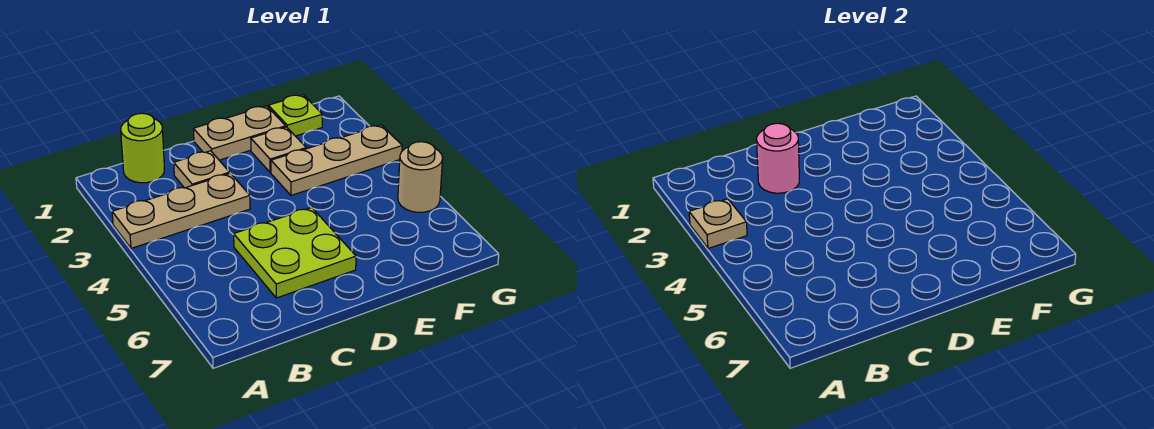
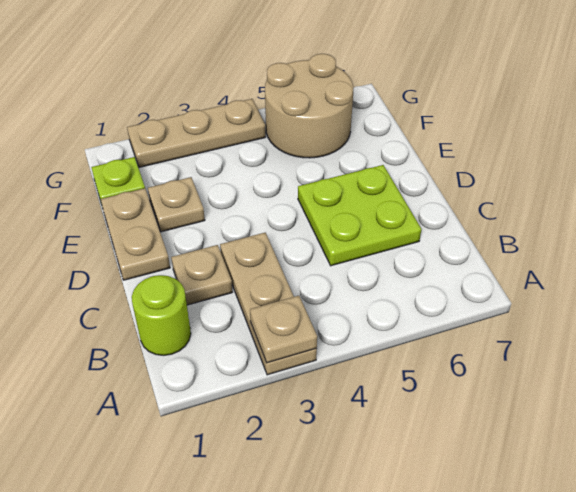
pink round brick C2 level 2 -> none
tan plate E3:G3 level 1 -> tan plate G2:G4 level 1
tan round brick G5 level 1 -> tan round brick F5:G6 level 1

